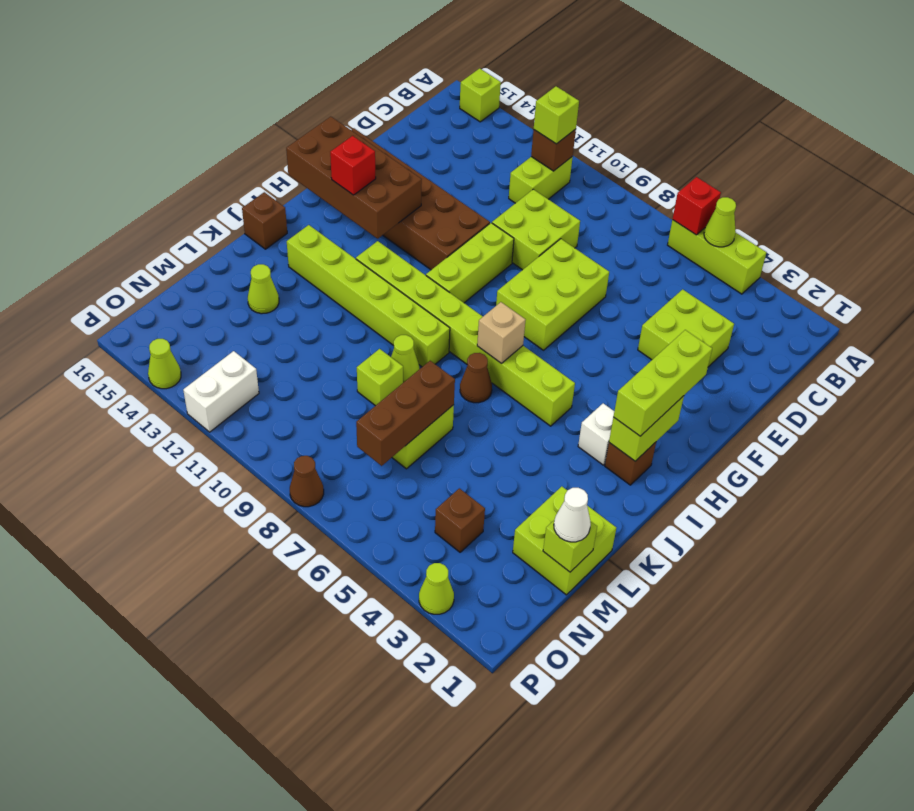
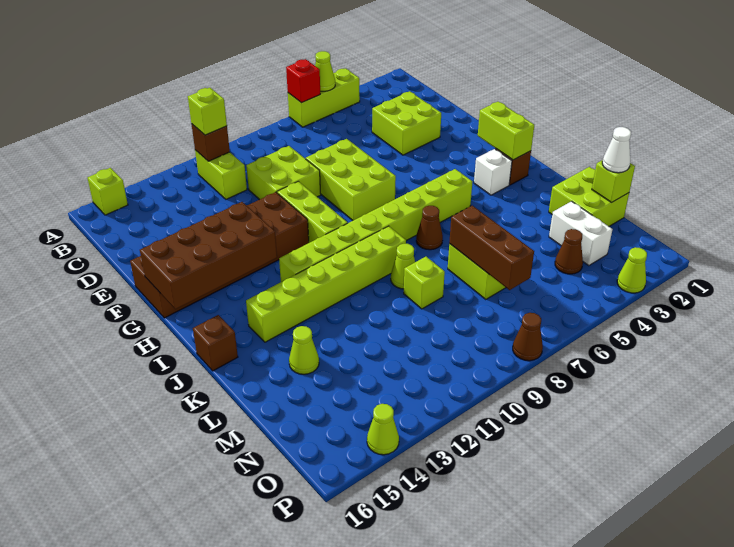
lime brick G2:I2 level 3 -> none
red brick H14 level 3 -> none
tan brick I7 level 2 -> none
brown brick N4 level 1 -> brown cone N4 level 1
white brick O12:P12 level 1 -> white brick M3:N3 level 1

